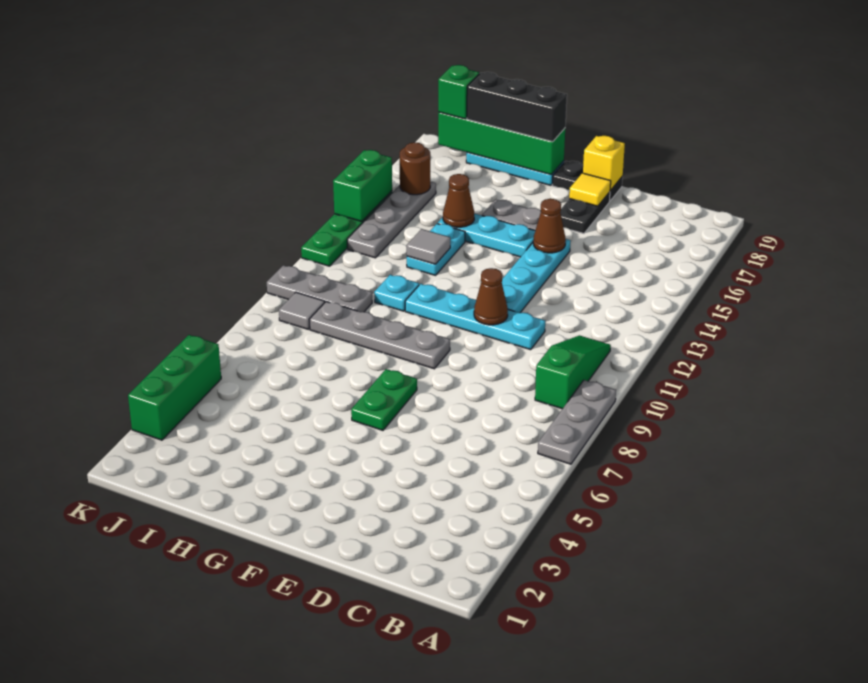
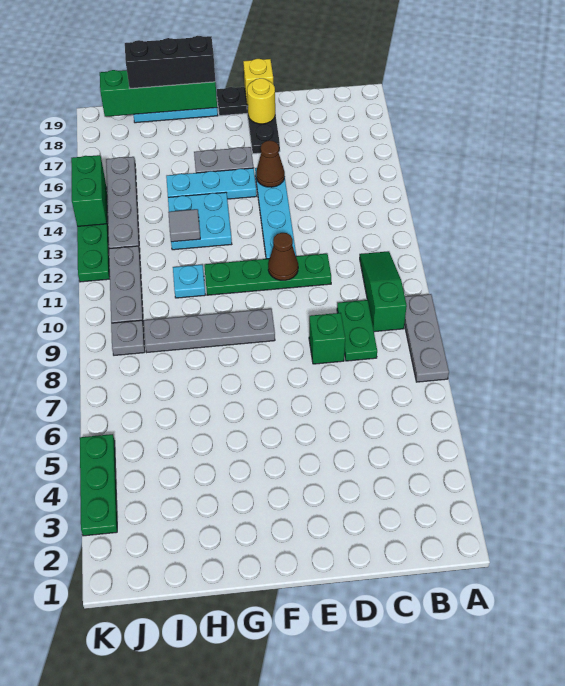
cyan plate D11:G11 level 1 -> green plate D11:G11 level 1
yellow tile E18 level 2 -> yellow round brick E18 level 2
green plate F6:F7 level 1 -> green plate C8:C9 level 1
cyan plate H13:H14 level 1 -> cyan plate G13:H14 level 1
brown cone H15 level 2 -> none
grey plate I10:K10 level 1 -> grey plate J10:J12 level 1
grey tile J9 level 1 -> grey plate J9 level 1
brown round brick J16 level 2 -> none
green brick J19 level 3 -> green brick D8 level 1
green brick K3:K5 level 1 -> green plate K3:K5 level 1

